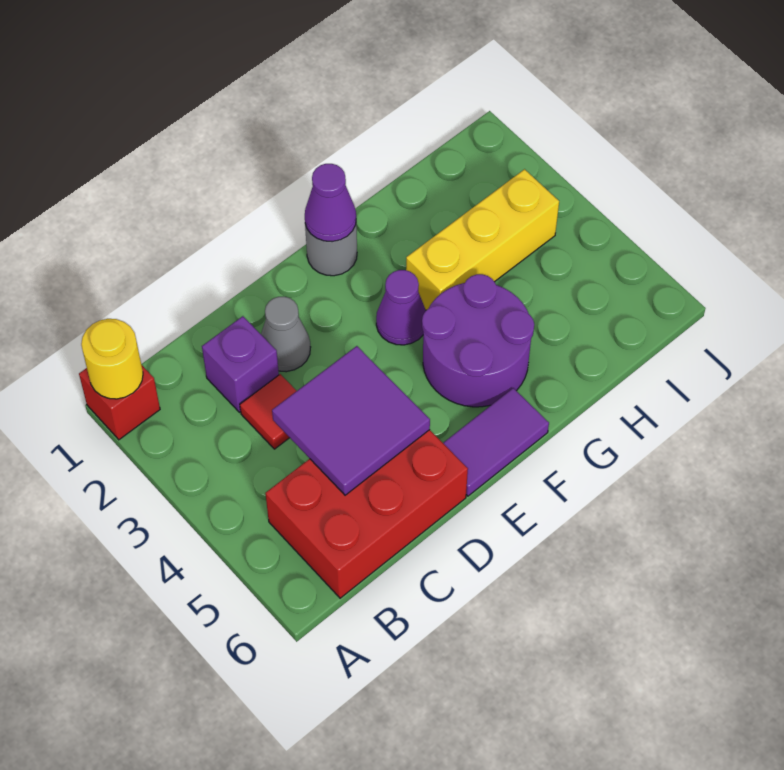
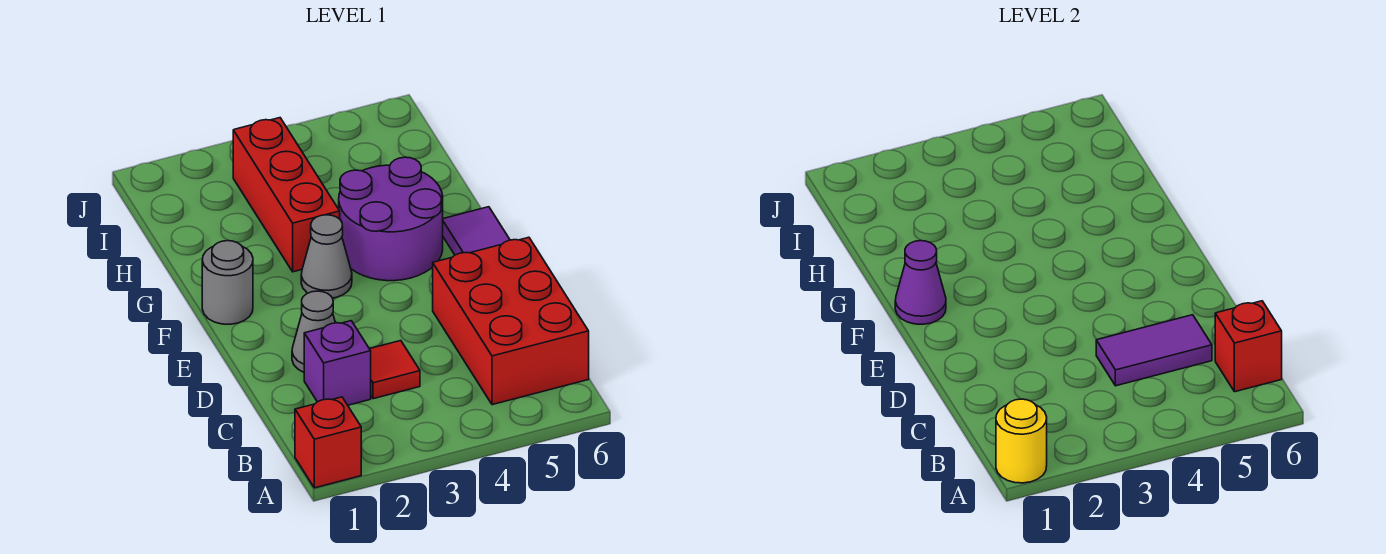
none -> red brick B6 level 2
purple tile C4:D5 level 2 -> purple tile C4:C5 level 2
purple cone F3 level 1 -> grey cone F3 level 1
yellow brick G3:I3 level 1 -> red brick G3:I3 level 1

